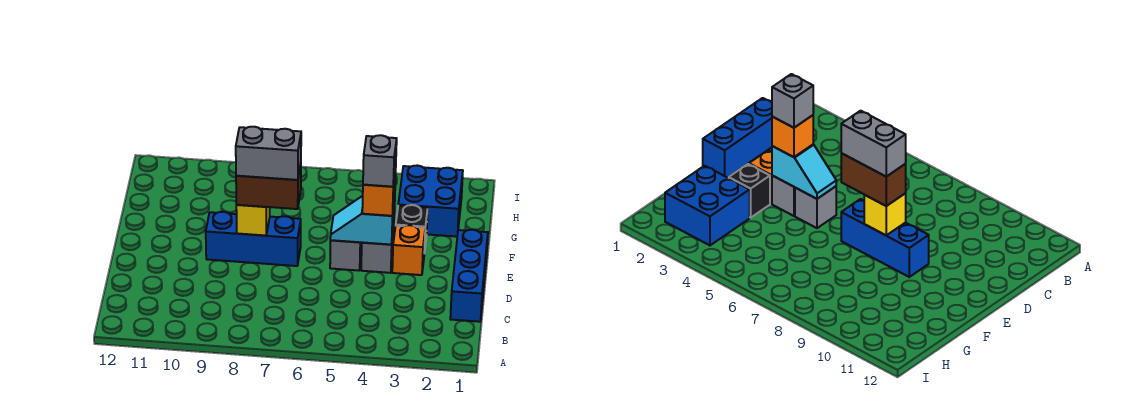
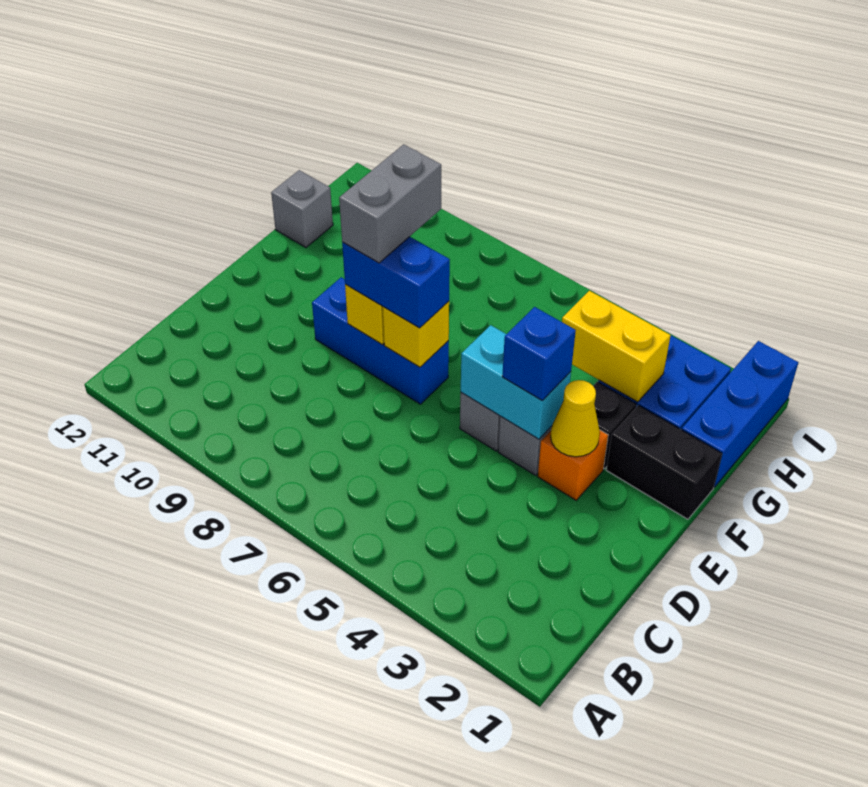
blue brick C1:E1 level 1 -> blue brick G1:I1 level 1
none -> yellow cone E3 level 2
cyan slope E4:E5 level 2 top 4 -> cyan brick E4:E5 level 2
orange brick E4 level 3 -> blue brick E4 level 3
grey brick E4 level 4 -> grey brick G12 level 1
none -> yellow brick E7 level 2
brown brick E7:E8 level 3 -> blue brick E7:E8 level 3
grey brick E7:E8 level 4 -> grey brick E8:F8 level 4
none -> black brick F1:F2 level 1
none -> yellow brick G3:G4 level 2

